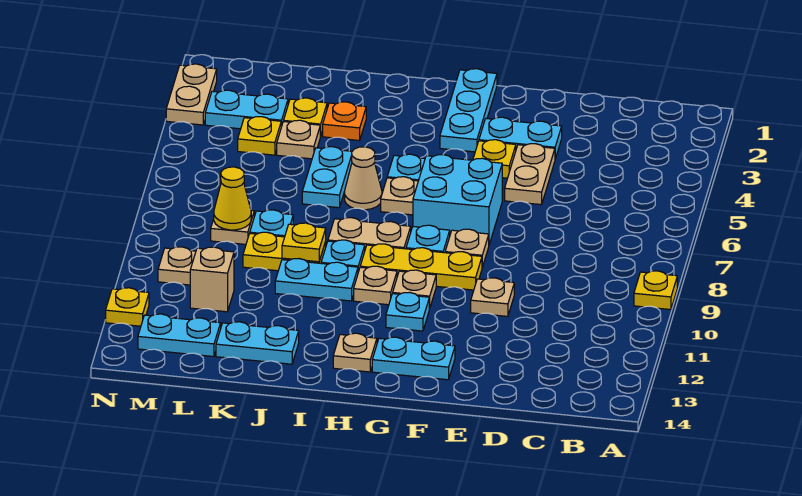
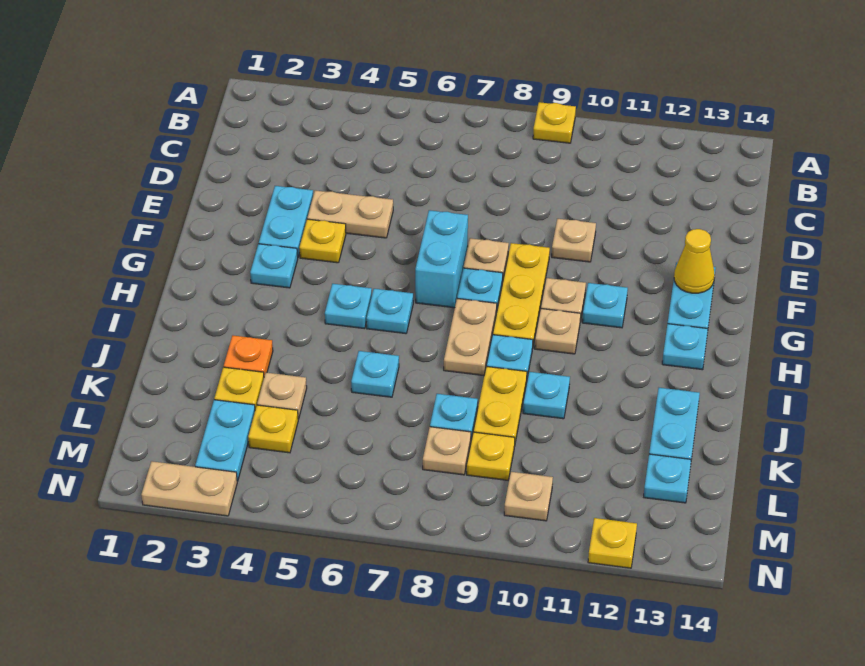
cyan brick F6:G7 level 1 -> cyan brick F7:G7 level 1
cyan plate G1:G3 level 1 -> cyan plate G3 level 1
tan plate H6 level 1 -> cyan plate H6 level 1
tan plate H13 level 1 -> cyan plate H13 level 1
tan cone I6 level 1 -> none
cyan plate I10:J10 level 1 -> cyan plate J10 level 1
cyan plate J5:J6 level 1 -> cyan plate J6 level 1
yellow plate J9 level 2 -> yellow plate L9 level 1
yellow cone L8 level 2 -> yellow cone F13 level 2
tan brick L11 level 1 -> none
cyan plate L13:M13 level 1 -> cyan plate L13 level 1

